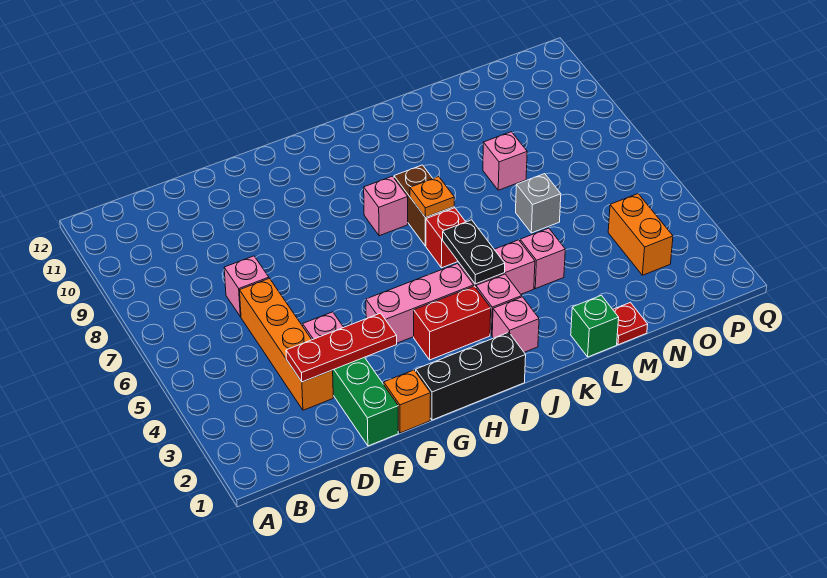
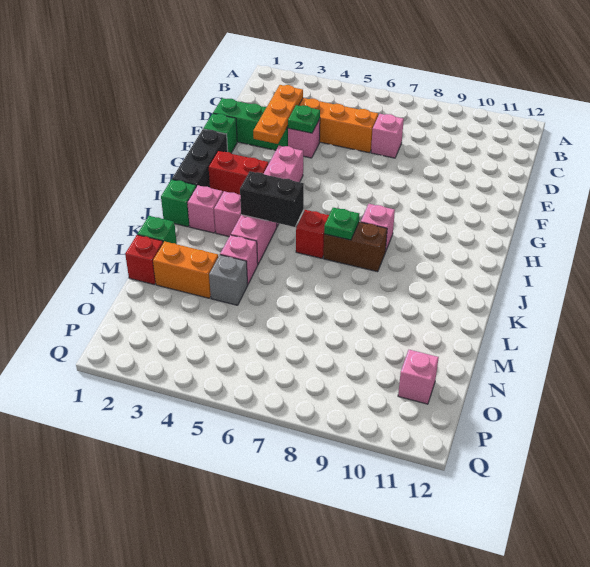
red plate D3:F3 level 2 -> orange plate D3:F3 level 2
none -> green plate E4 level 2
orange brick F1 level 1 -> green brick F1 level 1
red brick H3:I3 level 1 -> red brick H2:H3 level 1
none -> green brick J1 level 1
black plate J4:J5 level 2 -> black brick J4:J5 level 2
orange plate J7 level 2 -> green plate J7 level 2
red plate M1 level 1 -> red brick M1 level 1
grey brick M6 level 1 -> grey brick M4 level 1
pink brick M8 level 1 -> pink brick O11 level 1
orange brick O3:O4 level 1 -> orange brick M2:M3 level 1

